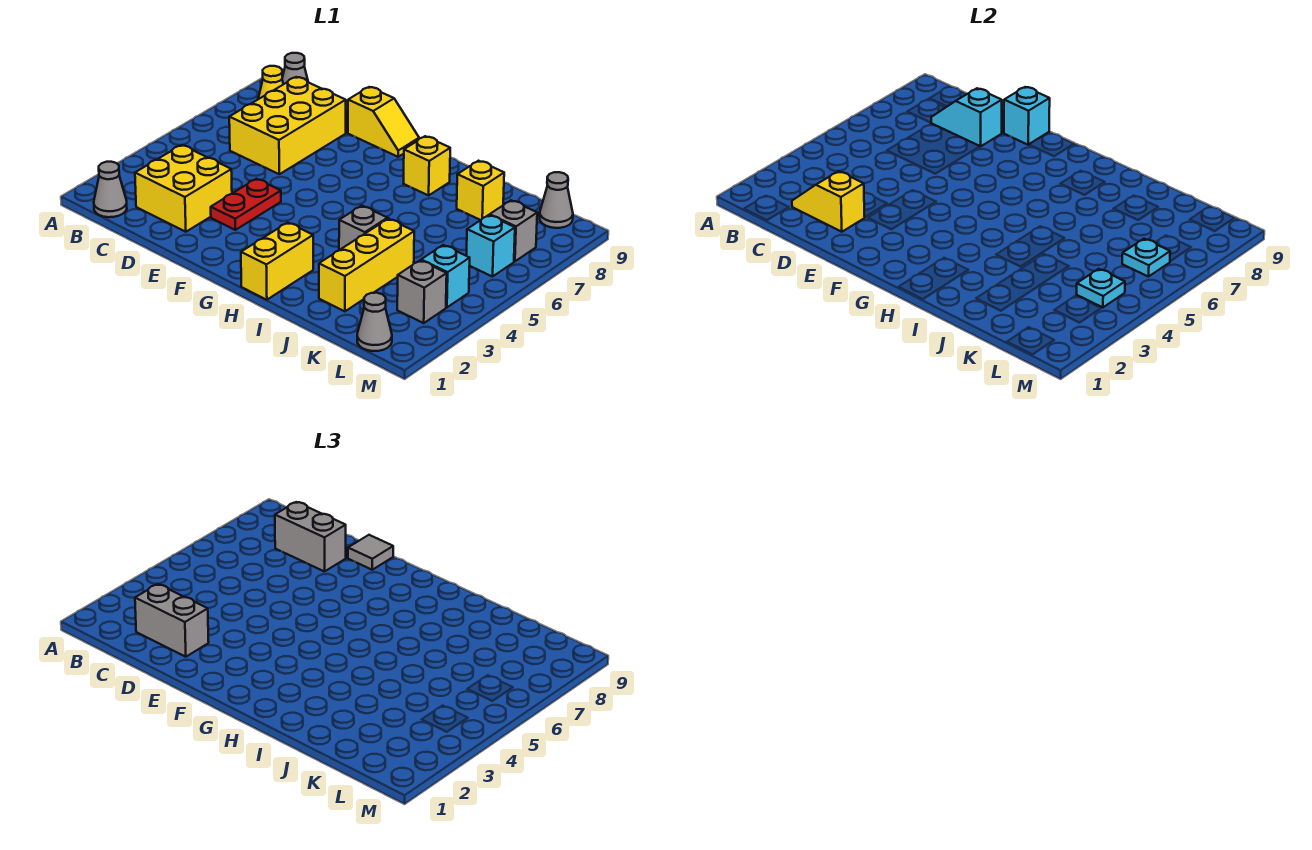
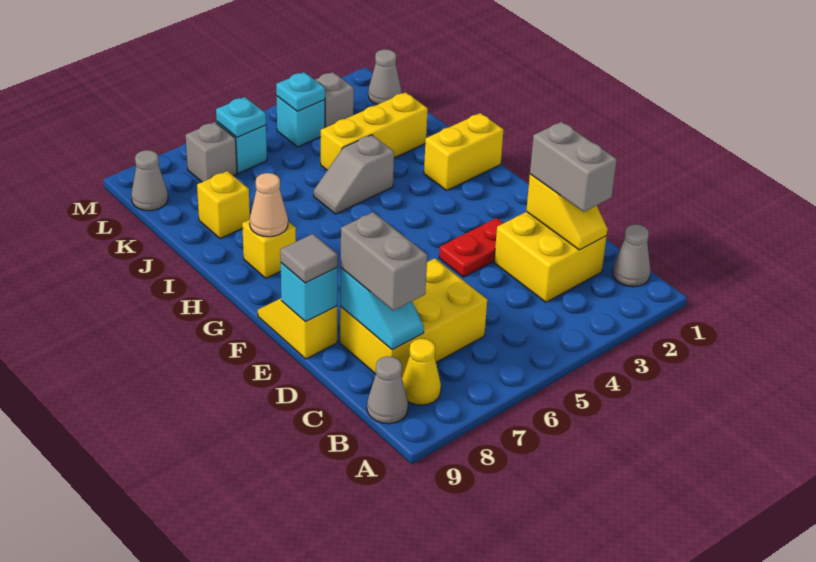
none -> tan cone H8 level 2

